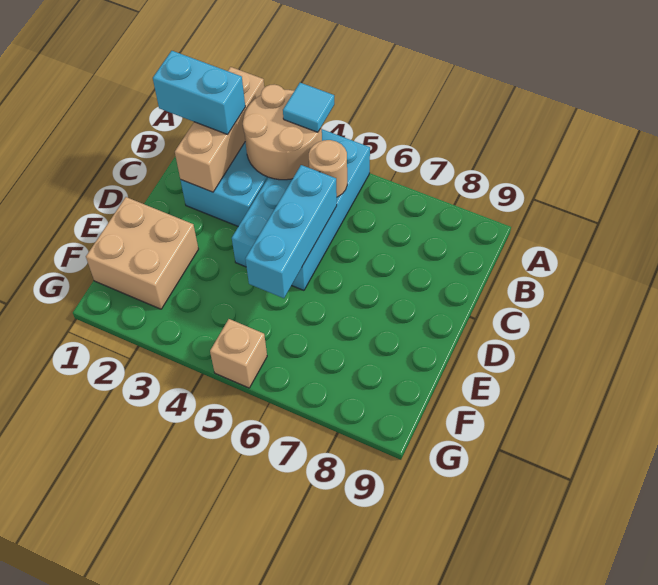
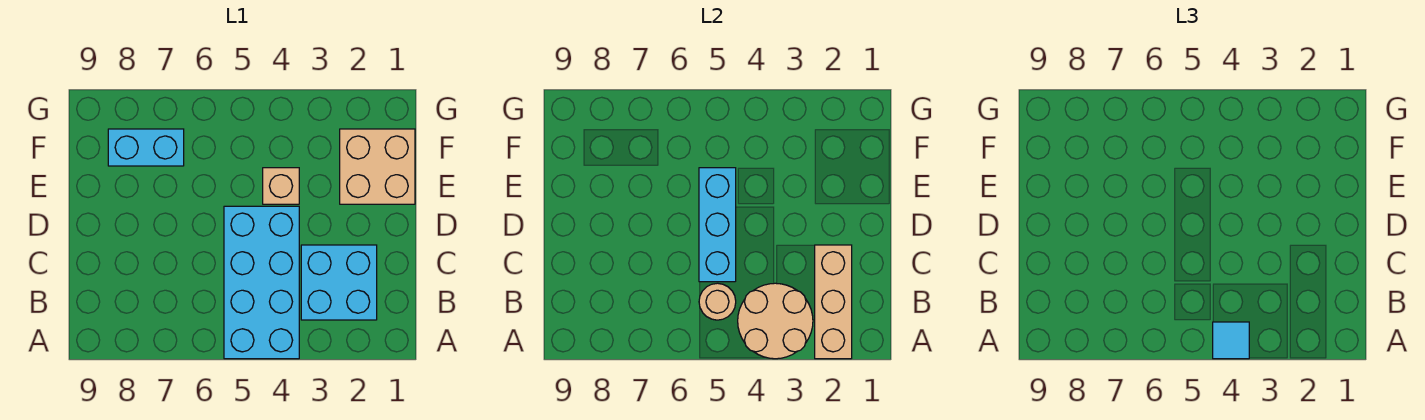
cyan brick B1:B2 level 3 -> cyan brick F7:F8 level 1
tan brick G5 level 1 -> tan brick E4 level 1

